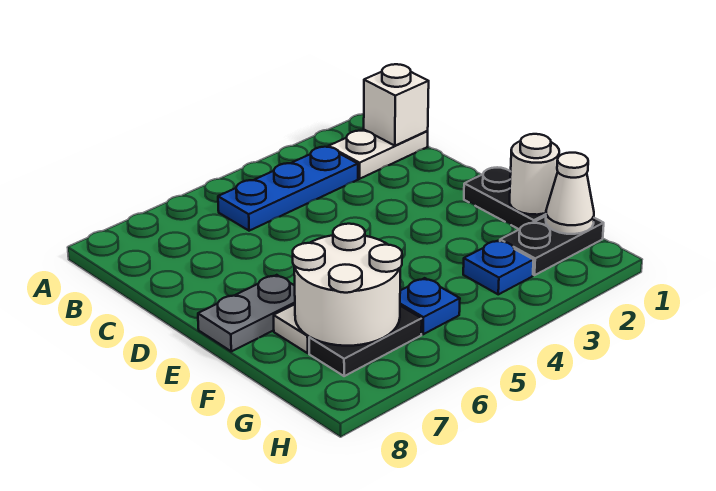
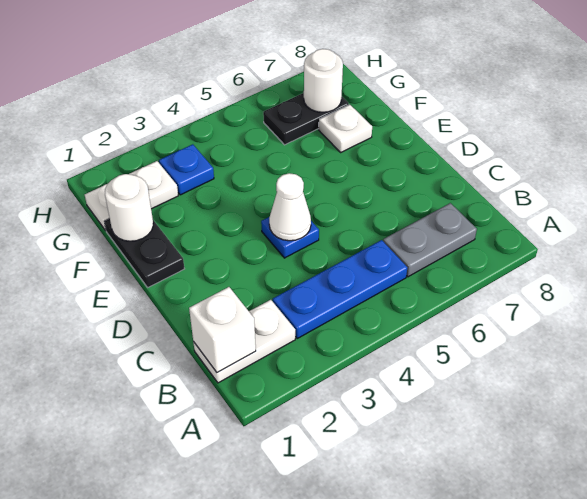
grey plate E7:E8 level 1 -> grey plate B6:B7 level 1
white round brick F6:G7 level 2 -> white round brick G7 level 2
black plate G1:G2 level 1 -> white plate G1:G2 level 1
white cone G1 level 2 -> white cone D4 level 2
blue plate G5 level 1 -> blue plate D4 level 1

